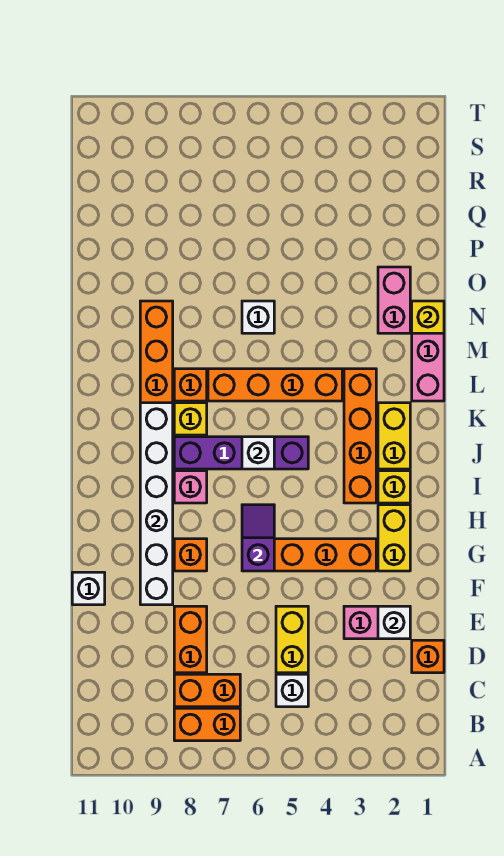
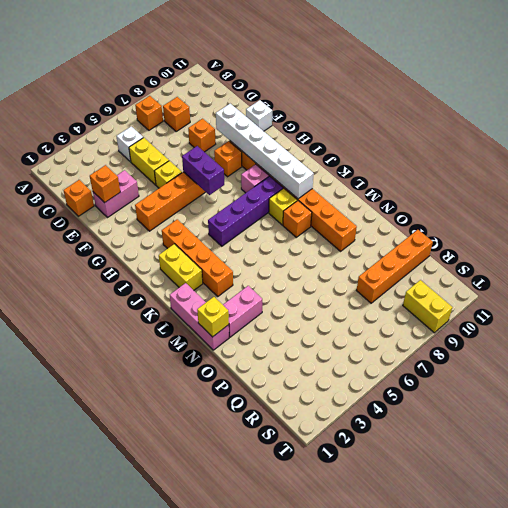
orange brick B7:B8 level 1 -> orange brick B7 level 1
orange brick C7:C8 level 1 -> orange brick C8 level 1
orange brick D8:E8 level 1 -> orange brick E8 level 1
white brick E2 level 2 -> orange brick E2 level 2
yellow brick G2:H2 level 1 -> yellow brick S9:T9 level 1
purple slope G6:H6 level 2 top G -> purple brick G6:H6 level 2
yellow brick I2 level 1 -> yellow brick F5 level 1
white brick J6 level 2 -> none
orange brick L4:L7 level 1 -> orange brick Q8:Q11 level 1
pink brick N2:O2 level 1 -> pink brick N2:N3 level 1
white brick N6 level 1 -> none

